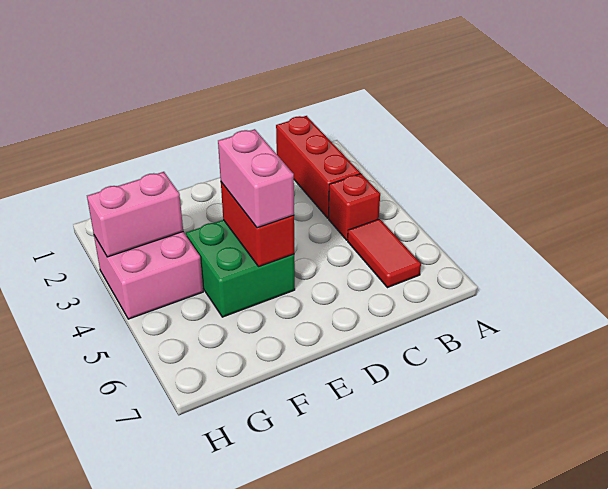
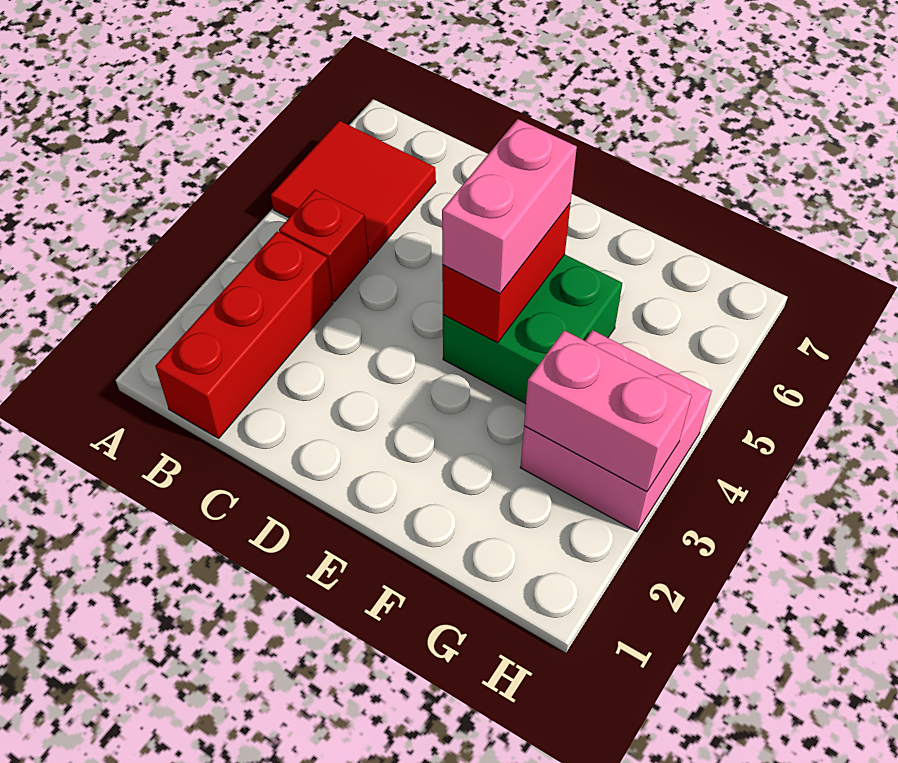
red tile B5:B6 level 1 -> red tile A5:B6 level 1

